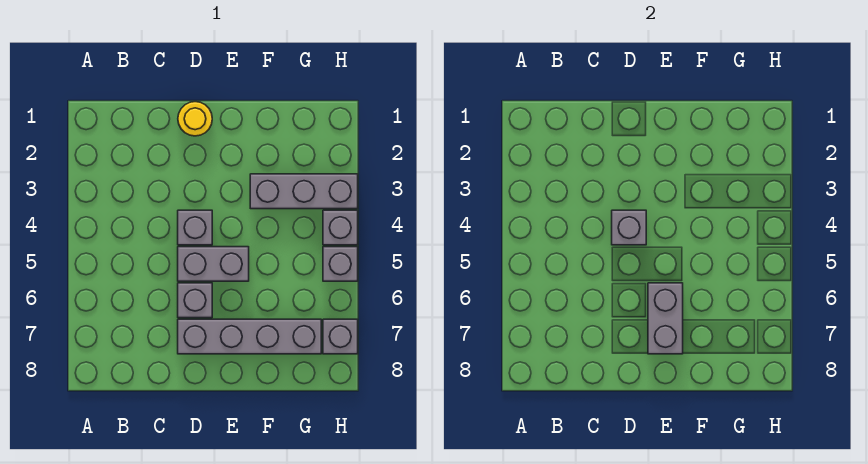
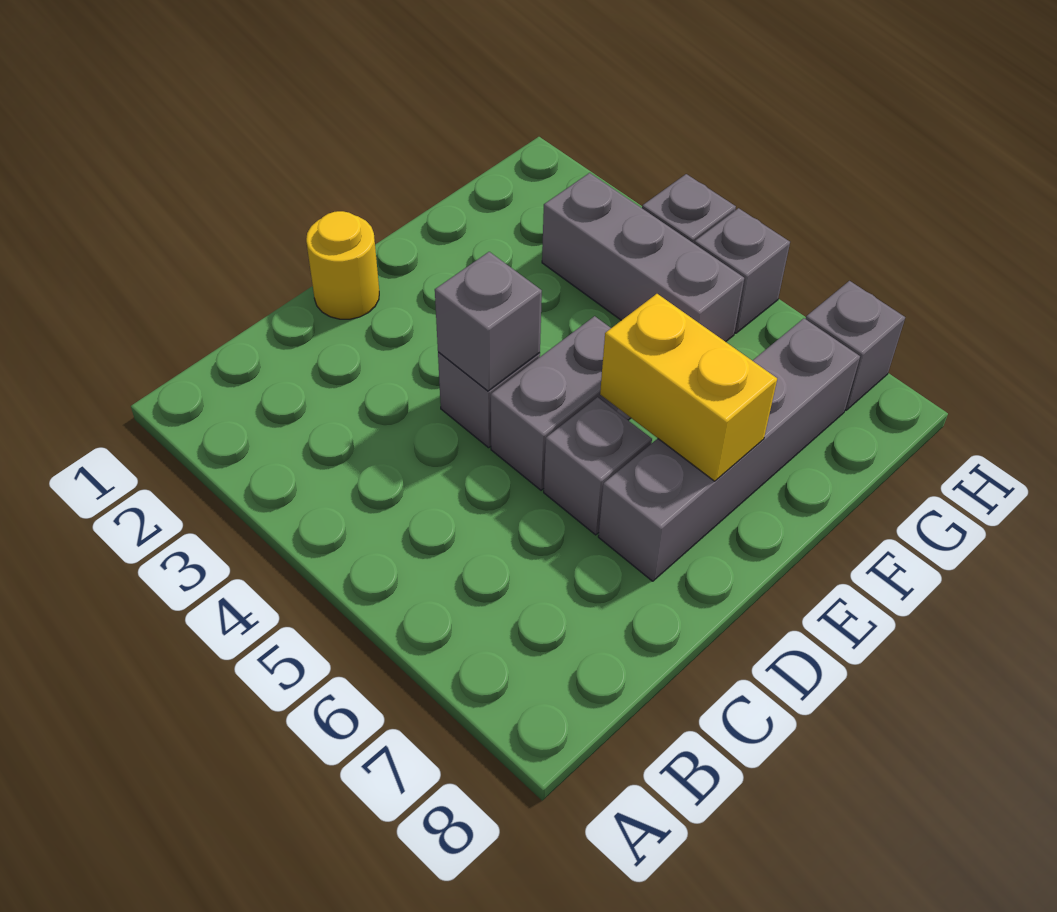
grey brick E6:E7 level 2 -> yellow brick E6:E7 level 2
grey brick F3:H3 level 1 -> grey brick G3:G5 level 1

